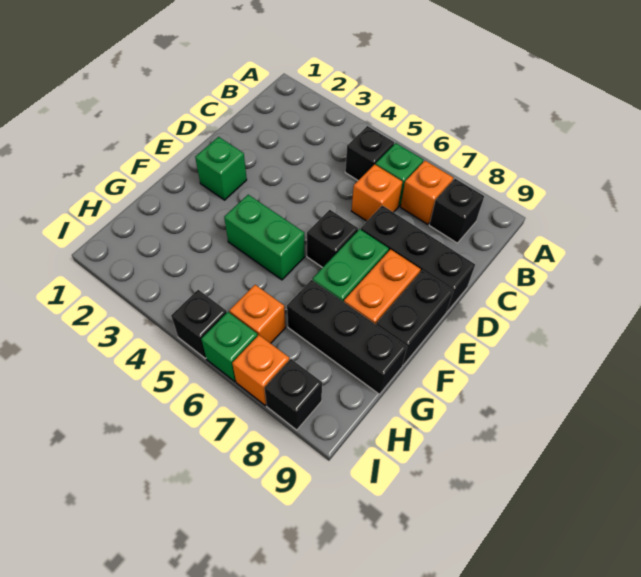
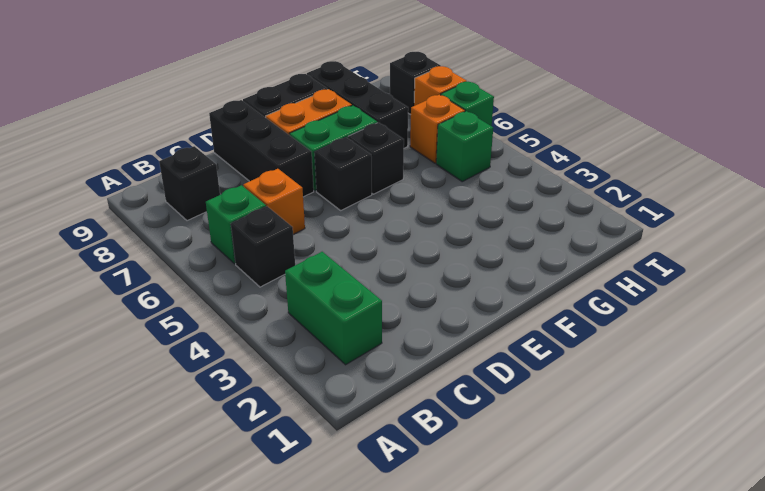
orange brick B7 level 1 -> none
green brick E2 level 1 -> green brick H5 level 1
green brick F4:F5 level 1 -> green brick B2:B3 level 1
black brick I5 level 1 -> black brick F6 level 1

